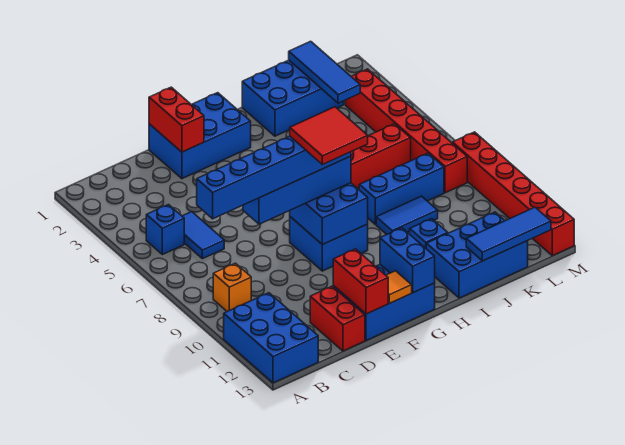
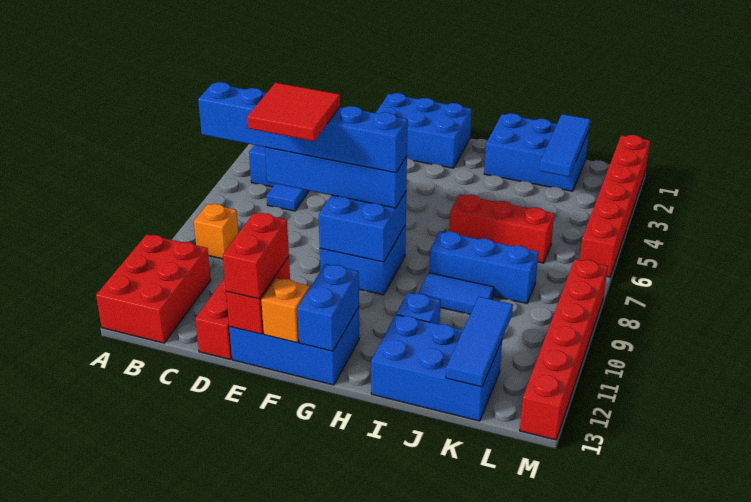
blue brick A11:B13 level 1 -> red brick A11:B13 level 1
red brick E1:E2 level 2 -> red brick E12:E13 level 3
red tile F8:G9 level 5 -> red tile D8:E9 level 5
orange tile F13 level 2 -> orange brick F13 level 2
blue tile J13:L13 level 2 -> blue tile K11:K13 level 2
red brick L3:L8 level 1 -> red brick M1:M6 level 1

